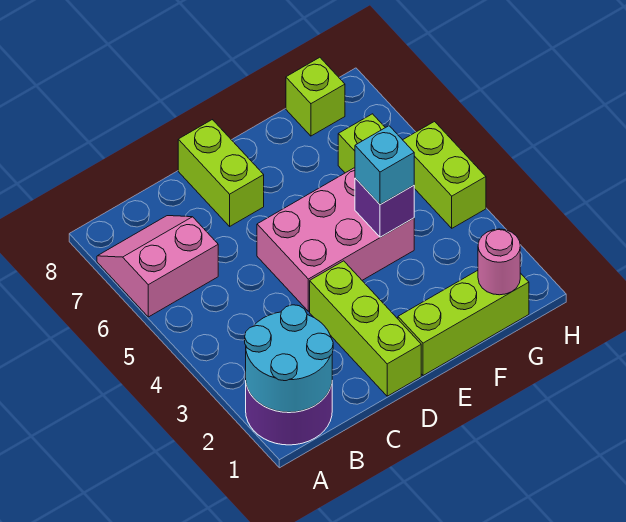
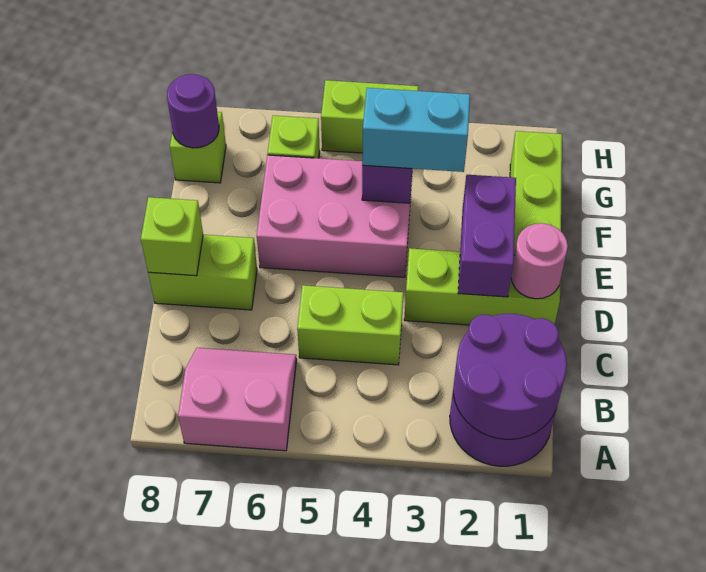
cyan round brick A1:B2 level 2 -> purple round brick A1:B2 level 2
pink slope A6:B7 level 1 top 6 -> pink slope A6:B7 level 1 top A
none -> lime brick C4:C5 level 1
none -> purple brick D2:E2 level 2
pink brick D4:F5 level 1 -> pink brick E4:F6 level 1
none -> lime brick D8 level 2
cyan brick F4 level 3 -> cyan brick F3:F4 level 3
pink round brick G1 level 2 -> pink round brick D1 level 2
none -> purple round brick G8 level 2

